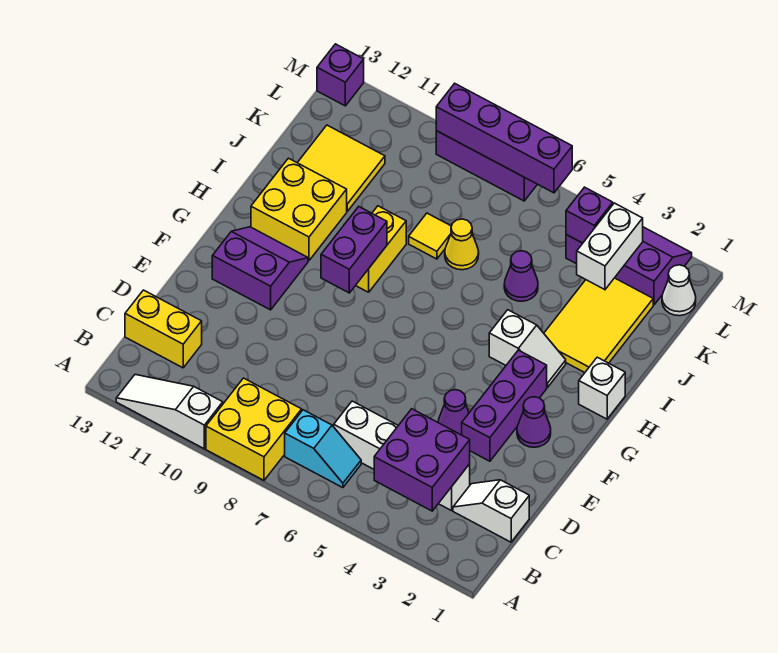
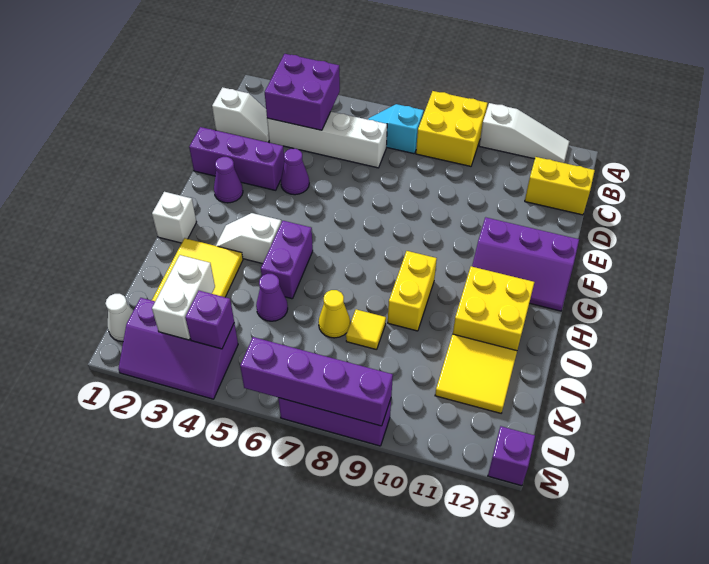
purple brick E3:G3 level 1 -> purple brick E1:E3 level 1
purple slope F11:G12 level 1 top F -> purple slope F11:G13 level 1 top F
purple brick G9:H9 level 2 -> purple brick H5:I5 level 1

